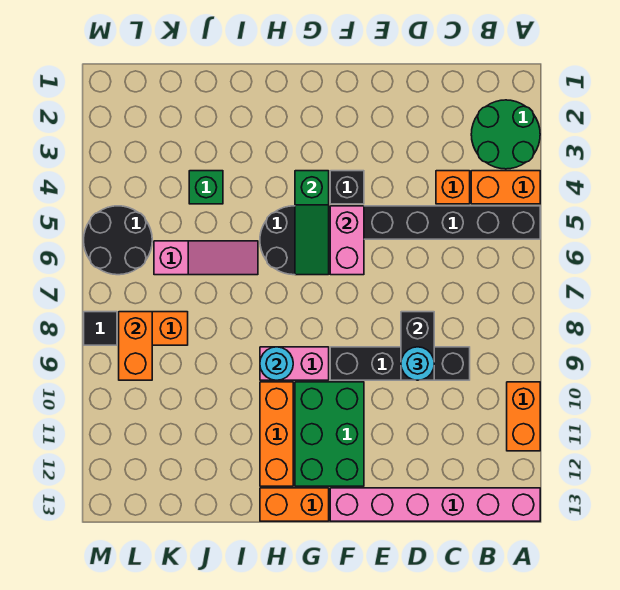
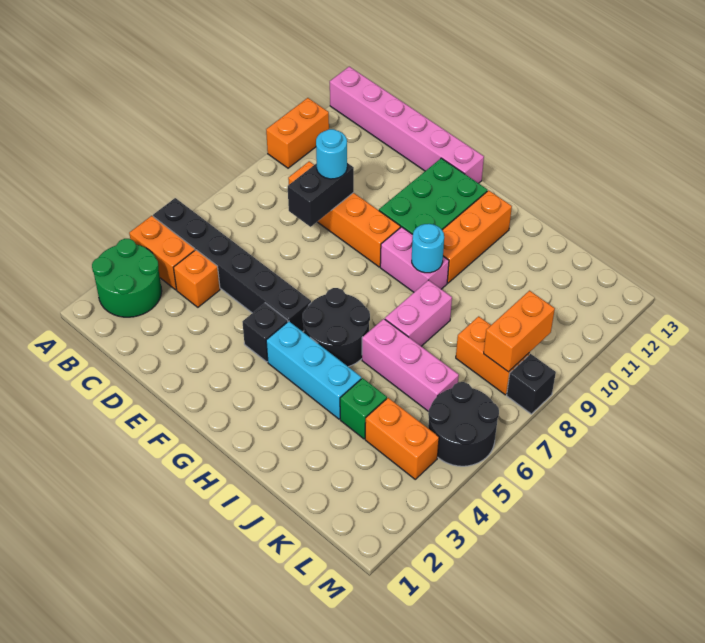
black brick C9:F9 level 1 -> orange brick C9:F9 level 1
pink brick F5:F6 level 2 -> pink brick I7:I8 level 1
none -> cyan brick G4:I4 level 1
green slope G4:G6 level 2 top 4 -> none
orange brick G13:H13 level 1 -> orange brick K4:L4 level 1
pink slope I6:K6 level 1 top K -> pink brick I6:K6 level 1
black tile M8 level 1 -> black brick M8 level 1

